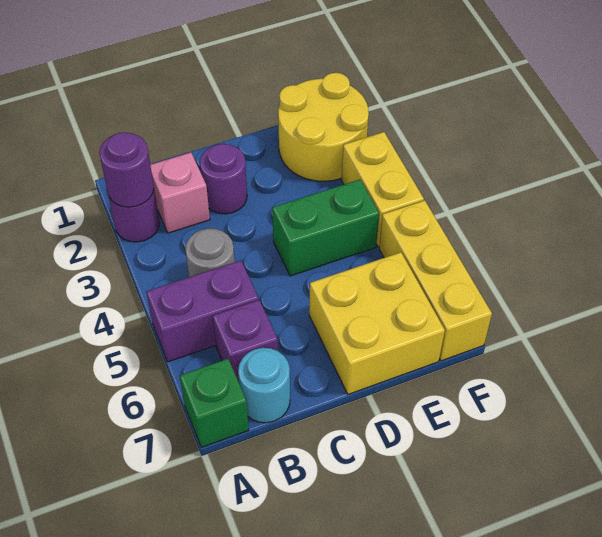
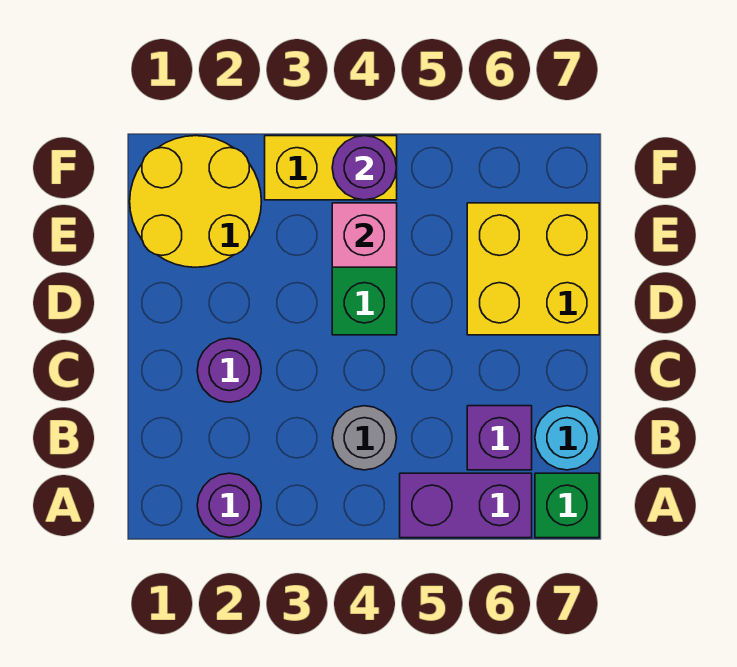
purple round brick A2 level 2 -> purple round brick F4 level 2
purple brick A5:B5 level 1 -> purple brick A5:A6 level 1
pink brick B2 level 1 -> pink brick E4 level 2
yellow brick F5:F7 level 1 -> none

